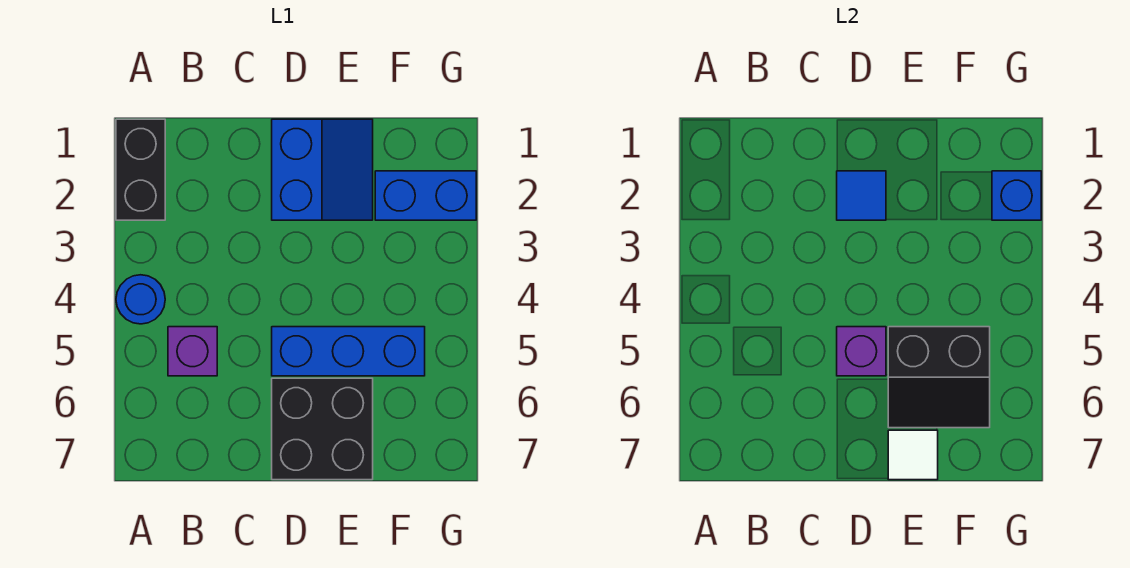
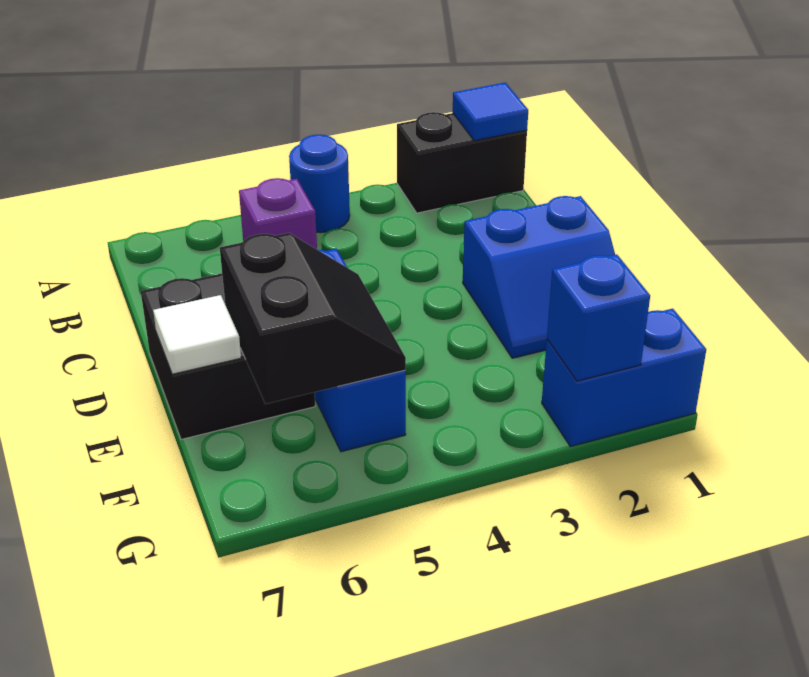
blue tile D2 level 2 -> blue tile A1 level 2
purple brick D5 level 2 -> none
black slope E5:F6 level 2 top 5 -> black slope E5:F6 level 2 top 6
blue brick F2:G2 level 1 -> blue brick G1:G2 level 1

